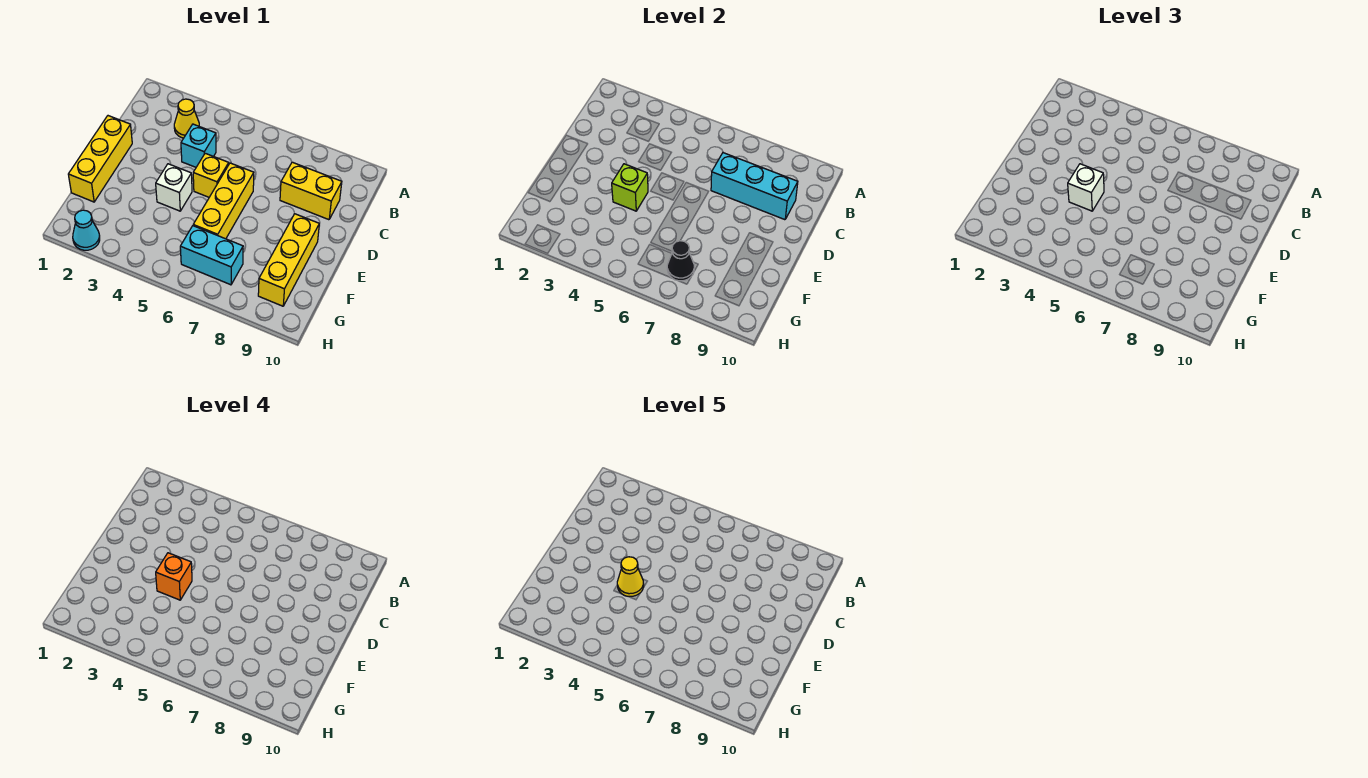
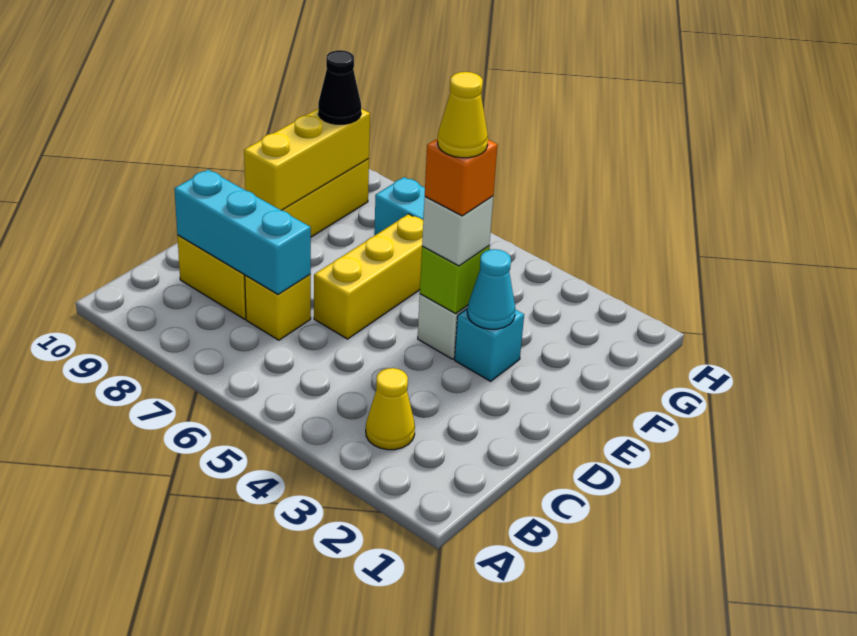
cyan brick C4 level 1 -> cyan brick E3 level 1
yellow brick D1:F1 level 1 -> yellow brick E9:G9 level 2
yellow brick D5 level 1 -> yellow brick C7 level 1
black cone G7 level 2 -> black cone G9 level 3
cyan cone H2 level 1 -> cyan cone E3 level 2

